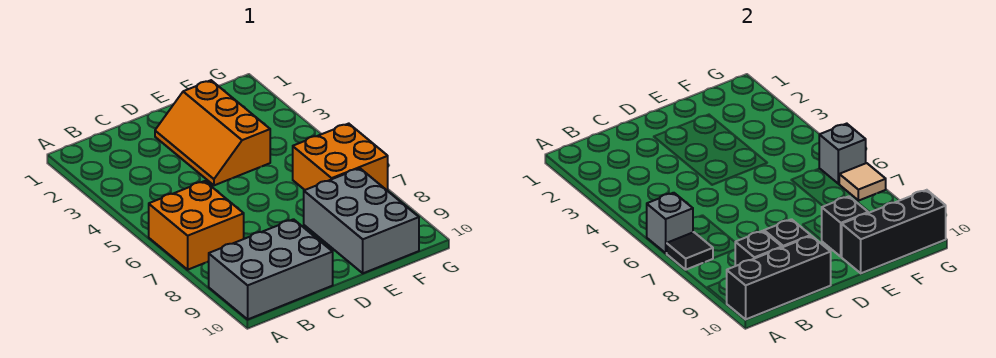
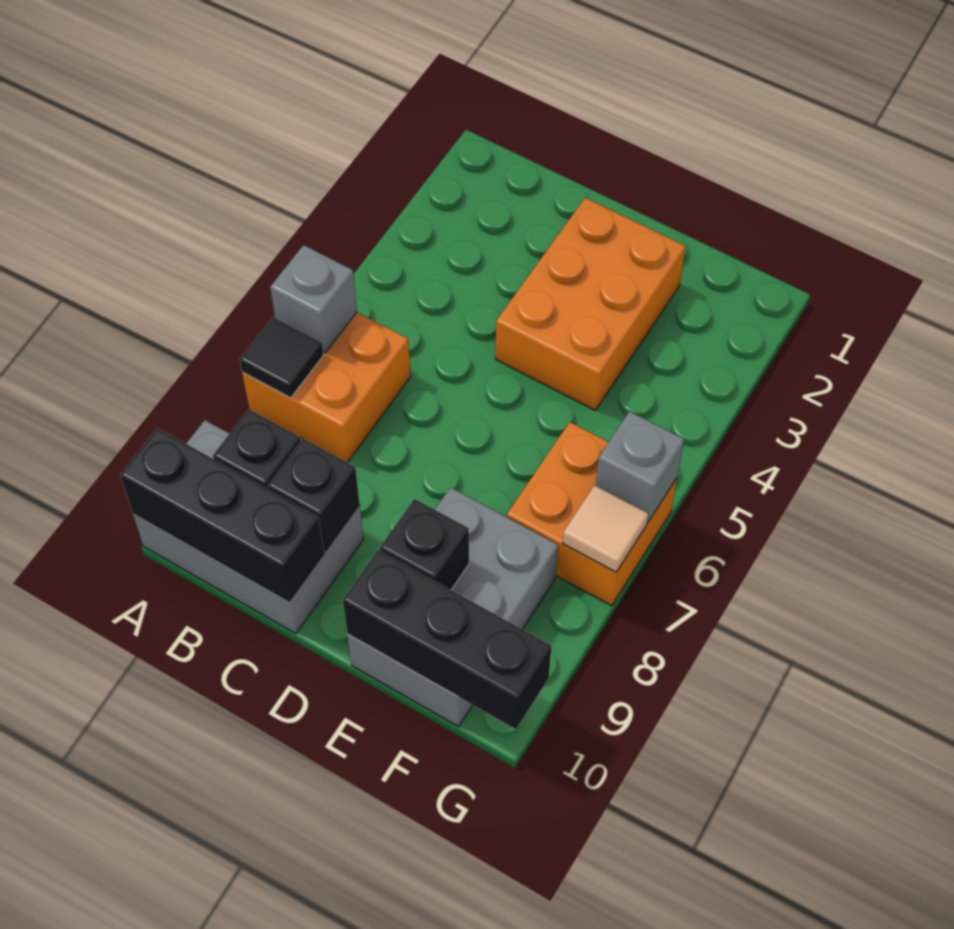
orange slope D2:E4 level 1 top E -> orange brick D2:E4 level 1

